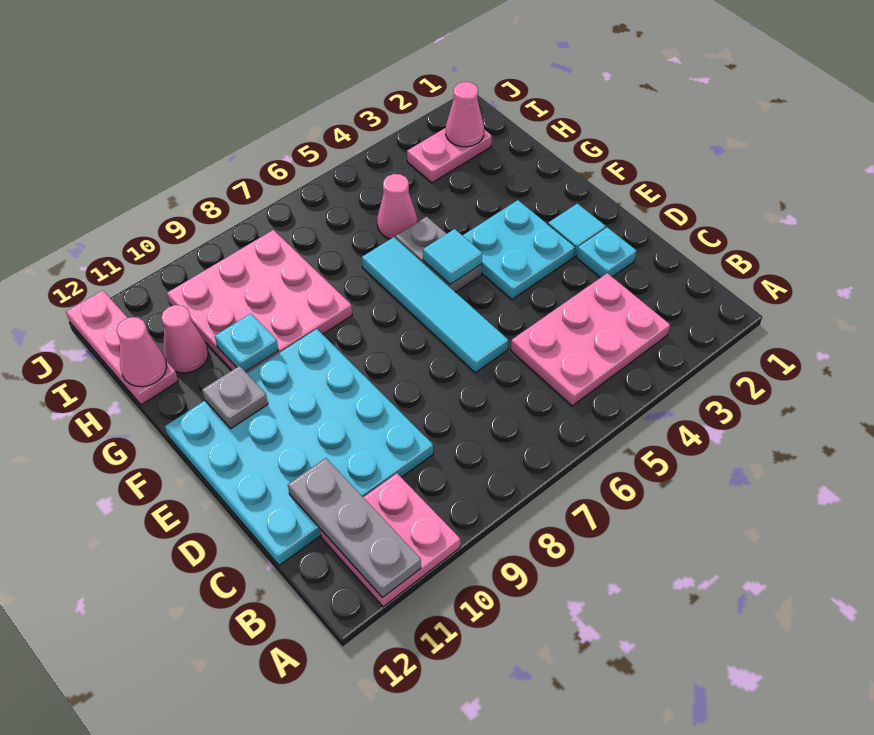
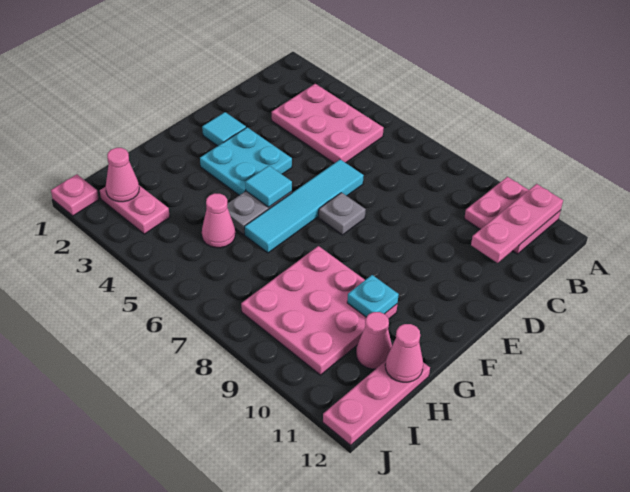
grey plate A11:C11 level 2 -> pink plate A11:C11 level 2
cyan plate C9:F12 level 1 -> none
cyan plate D2 level 1 -> none
grey plate F11 level 2 -> grey plate E7 level 1
none -> pink plate J1 level 1

